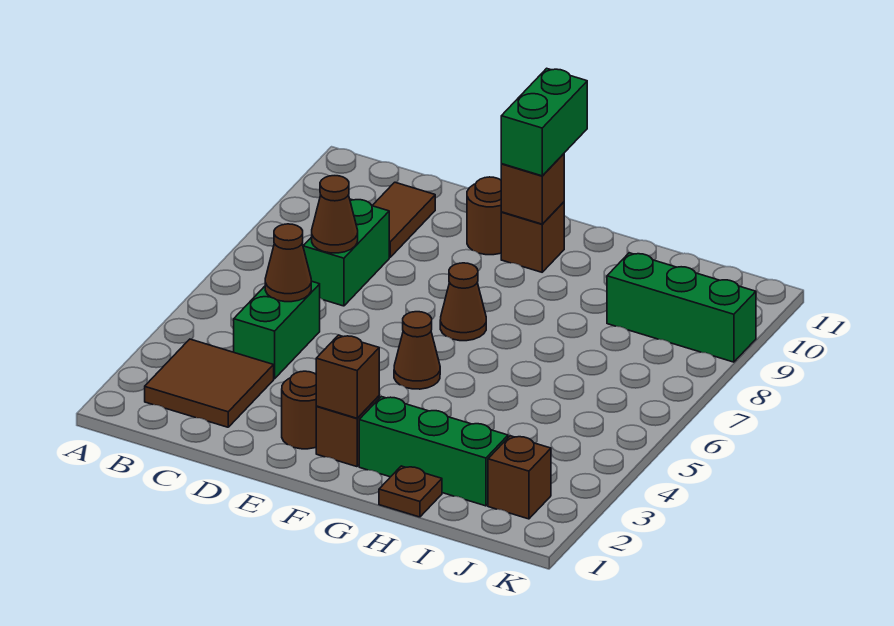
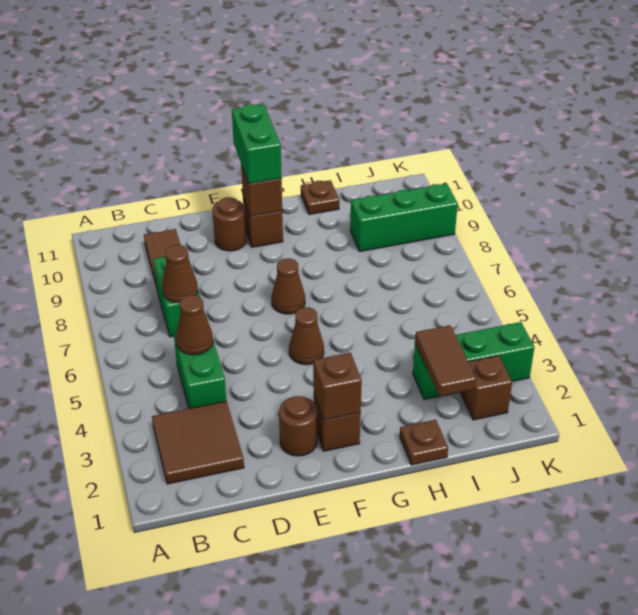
green brick G2:I2 level 1 -> green brick I3:K3 level 1
none -> brown plate H11 level 1
none -> brown tile I2:I3 level 2

